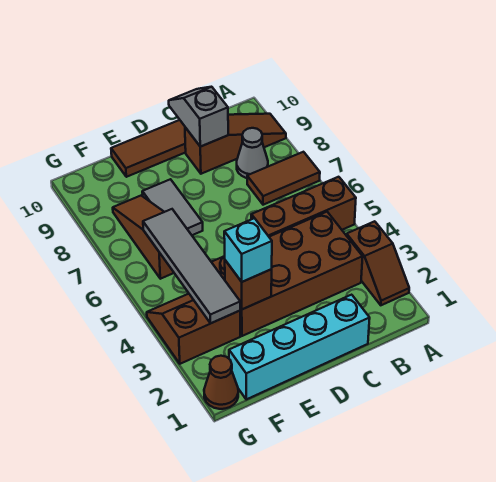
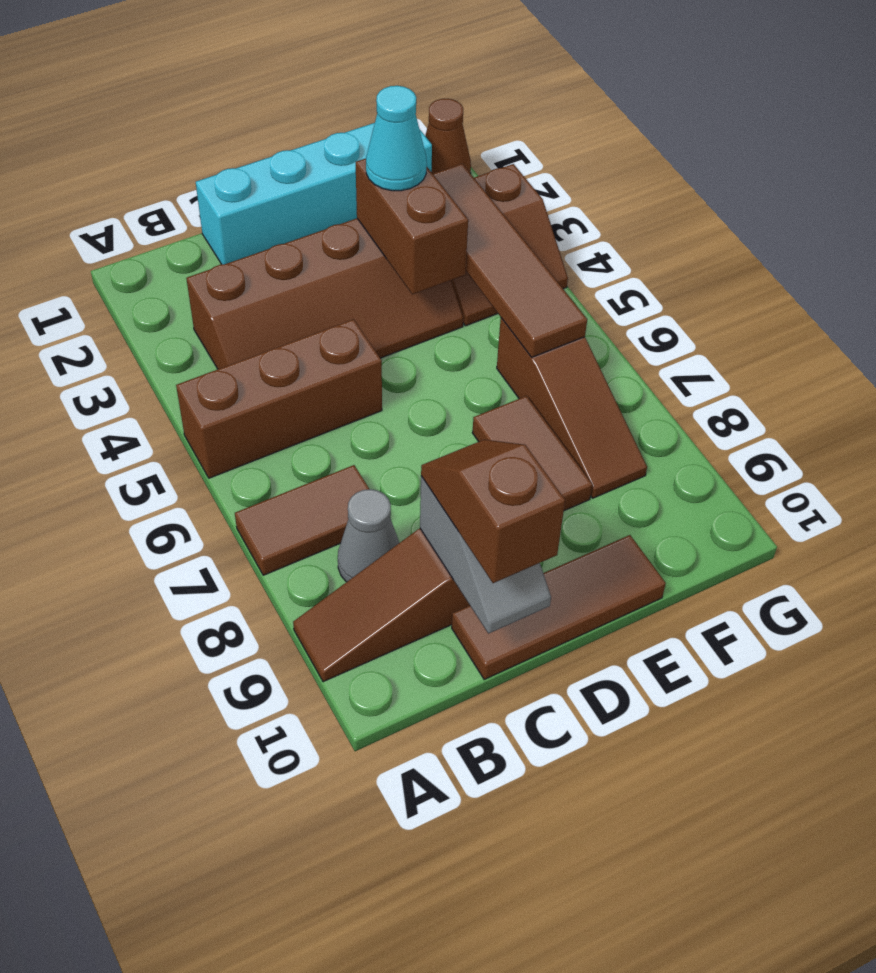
brown slope A2:A3 level 1 top 3 -> brown slope C9:C10 level 3 top 10
brown brick B3:E4 level 1 -> brown slope B3:E4 level 1 top 3
brown brick E3 level 2 -> brown brick E3:E4 level 2
cyan brick E3 level 3 -> cyan cone E3 level 3
grey tile E7:E8 level 1 -> brown tile E7:E8 level 1
grey tile F3:F6 level 2 -> brown tile F3:F6 level 2

